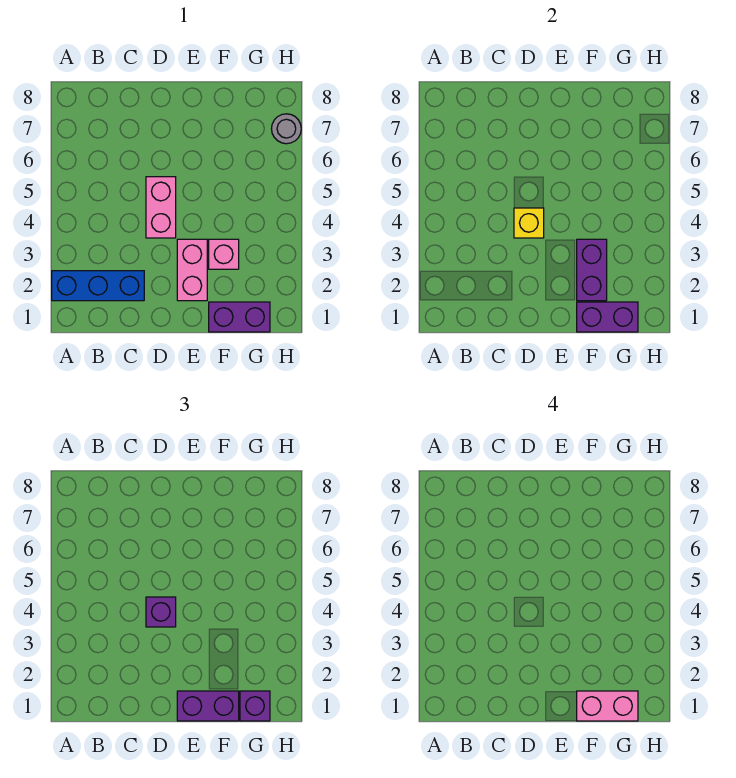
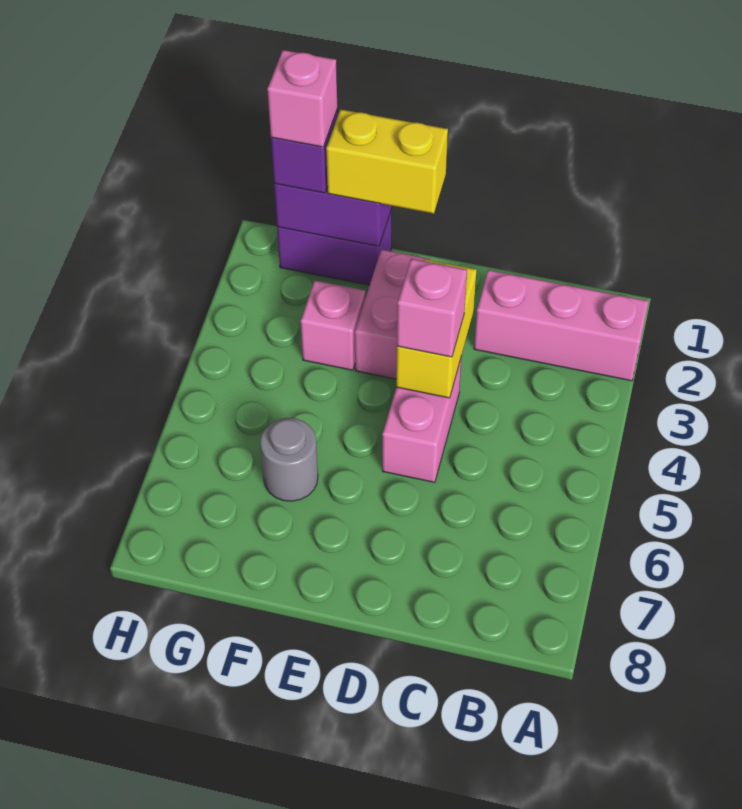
blue brick A2:C2 level 1 -> pink brick A2:C2 level 1
yellow brick D4 level 2 -> yellow brick D3:D4 level 2
purple brick D4 level 3 -> pink brick D4 level 3
purple brick E1:F1 level 3 -> yellow brick E1:F1 level 3
pink brick F1:G1 level 4 -> pink brick G1 level 4
purple brick F2:F3 level 2 -> none
grey round brick H7 level 1 -> grey round brick F6 level 1

